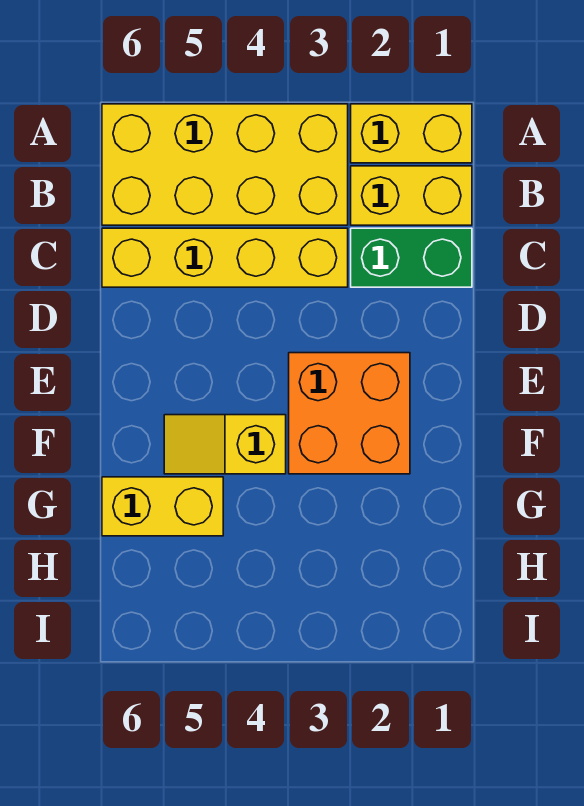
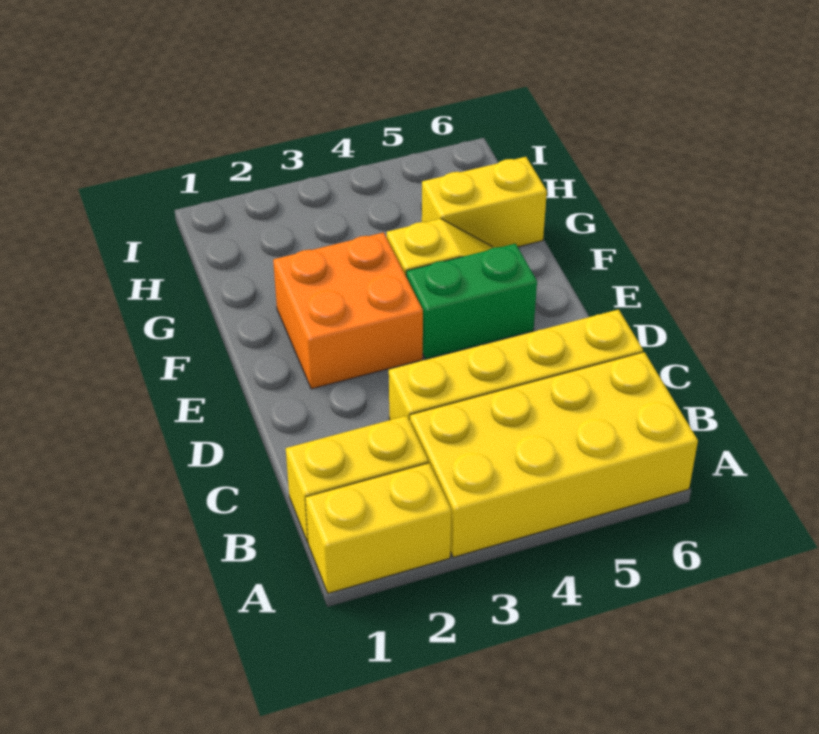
green brick C1:C2 level 1 -> green brick E4:E5 level 1

